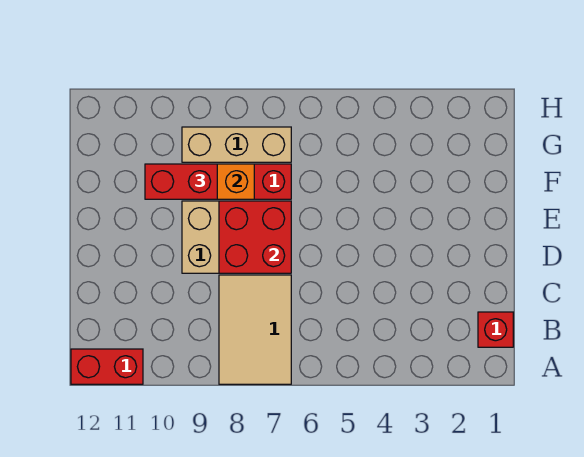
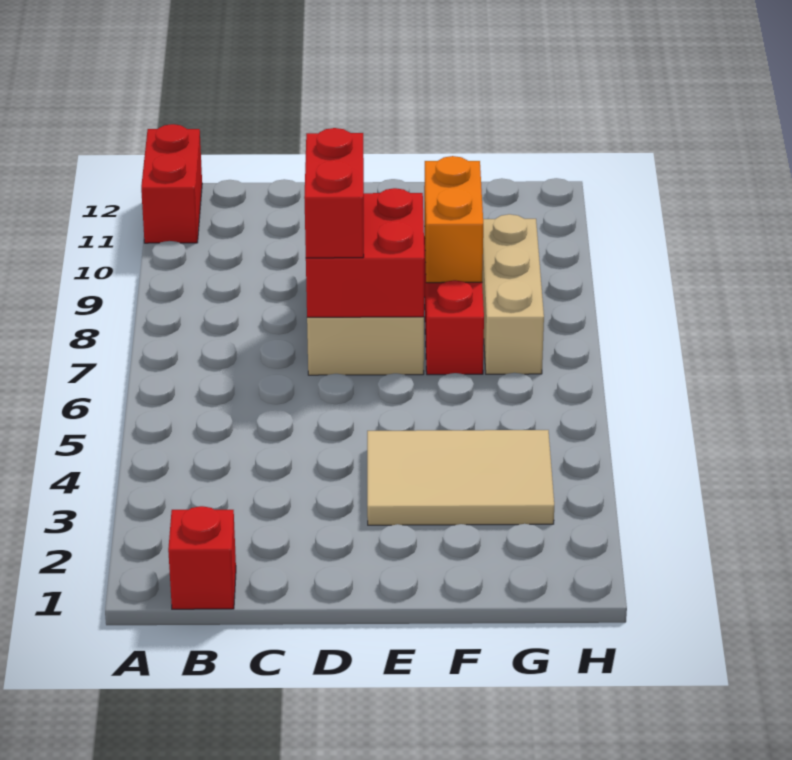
tan tile A7:C8 level 1 -> tan tile E3:G4 level 1
red brick F9:F10 level 3 -> red brick D7:D8 level 3

